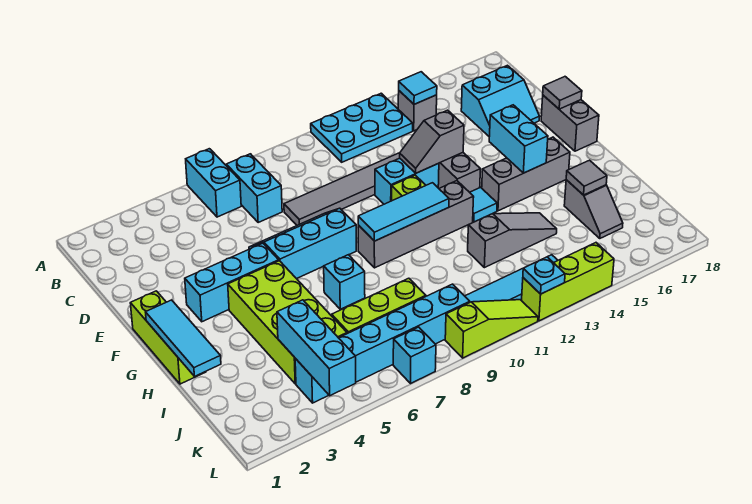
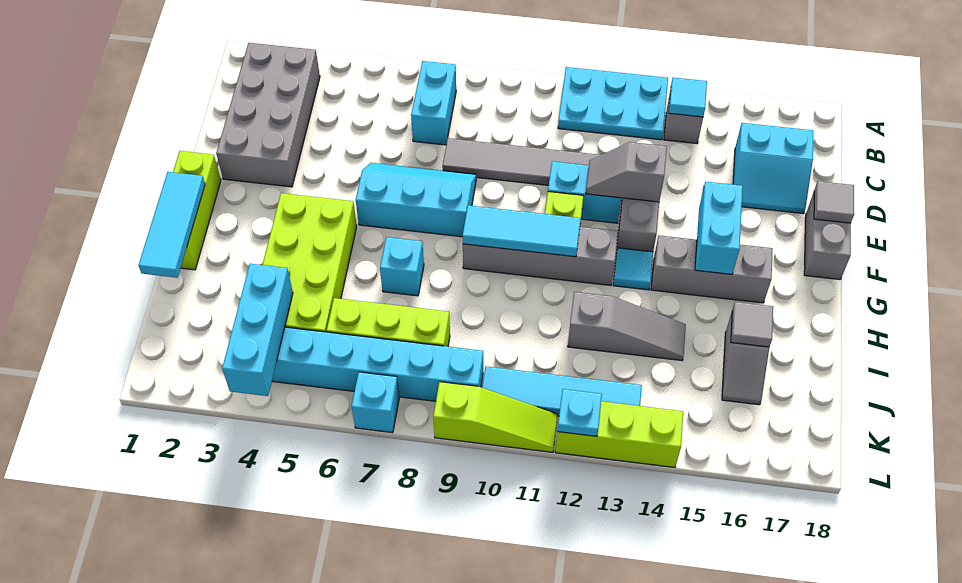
cyan brick A6:B6 level 1 -> none
none -> grey brick B2:E3 level 1
cyan brick F3:F5 level 1 -> none

